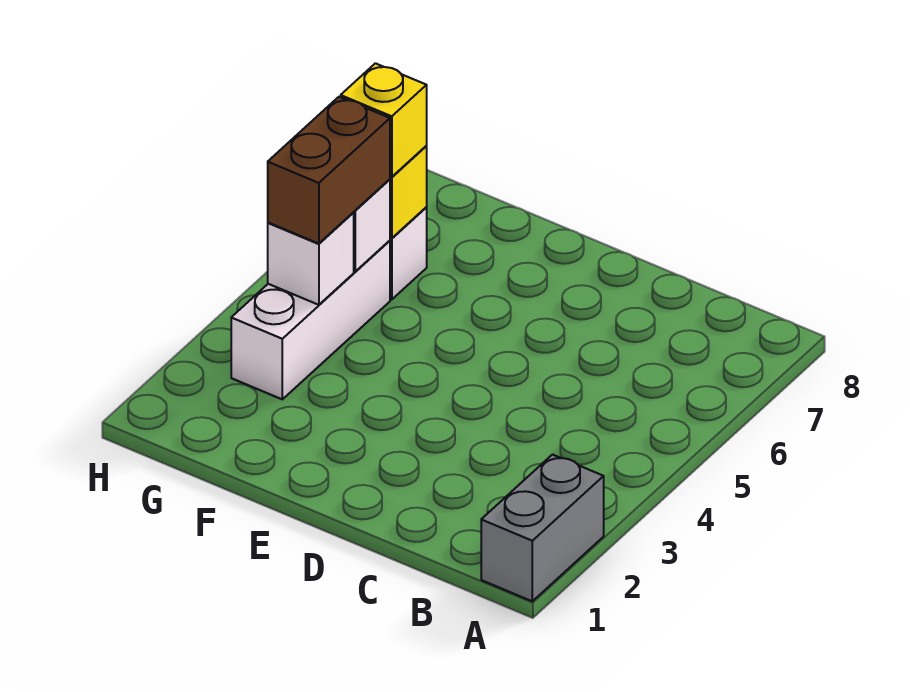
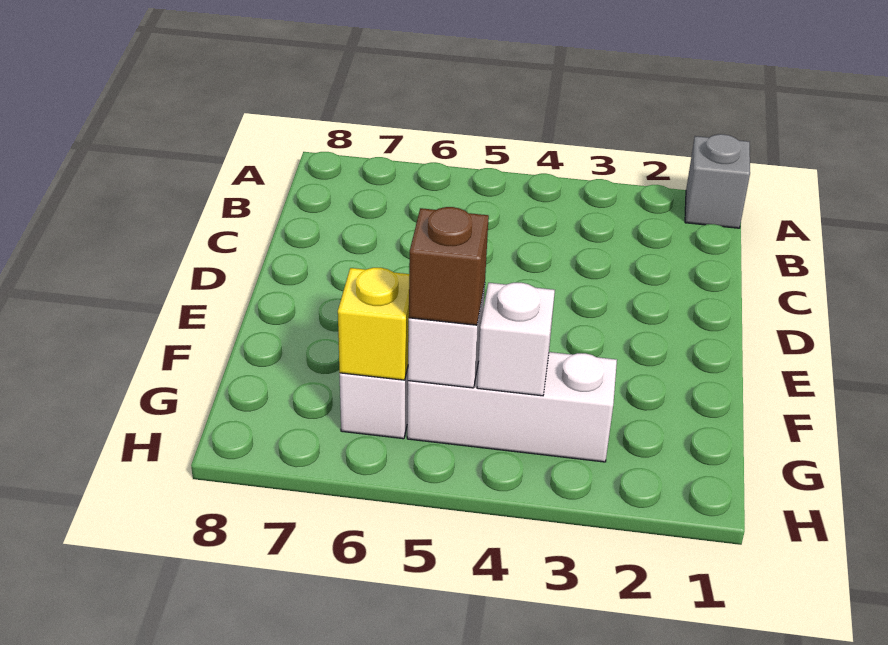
grey brick A1:A2 level 1 -> grey brick A1 level 1
brown brick G4:G5 level 3 -> brown brick G5 level 3
yellow brick G6 level 3 -> none

